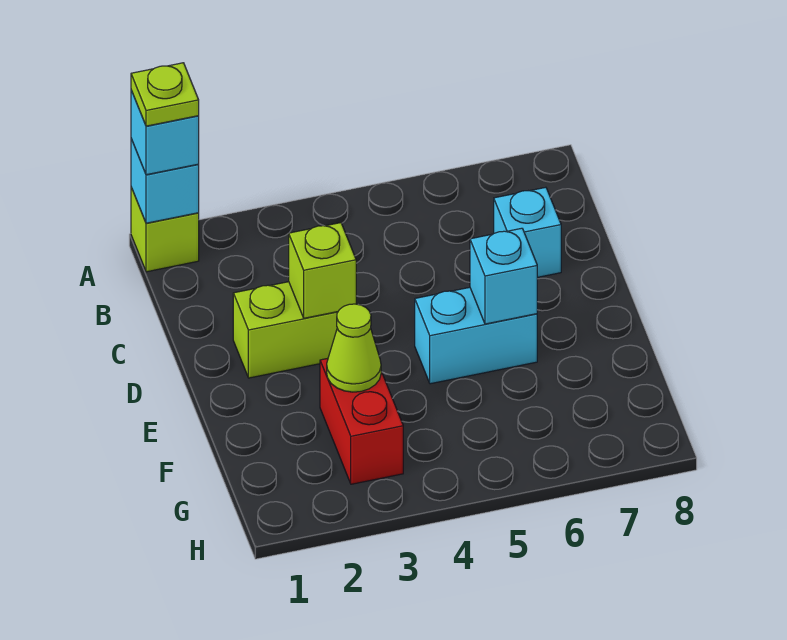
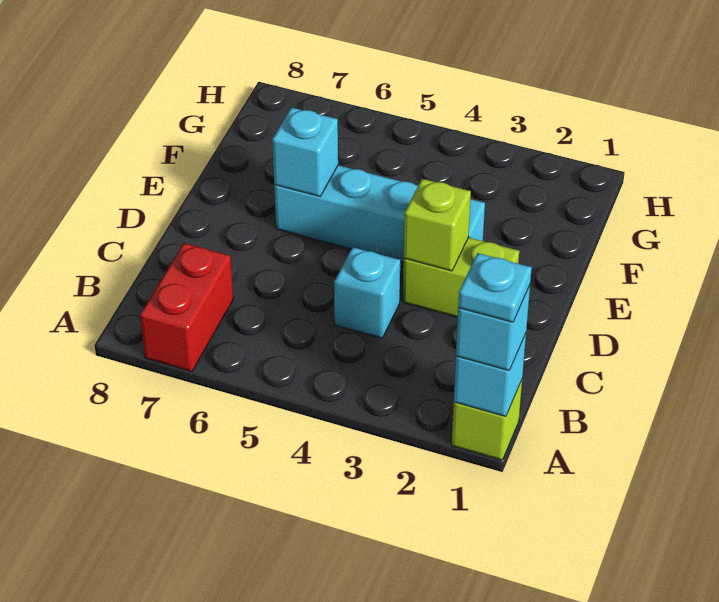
lime plate A1 level 4 -> cyan plate A1 level 4
cyan brick C7 level 1 -> cyan brick C4 level 1
cyan brick E5:E6 level 1 -> cyan brick E3:E6 level 1
red brick F3:G3 level 1 -> red brick A7:B7 level 1
lime cone F3 level 2 -> none

